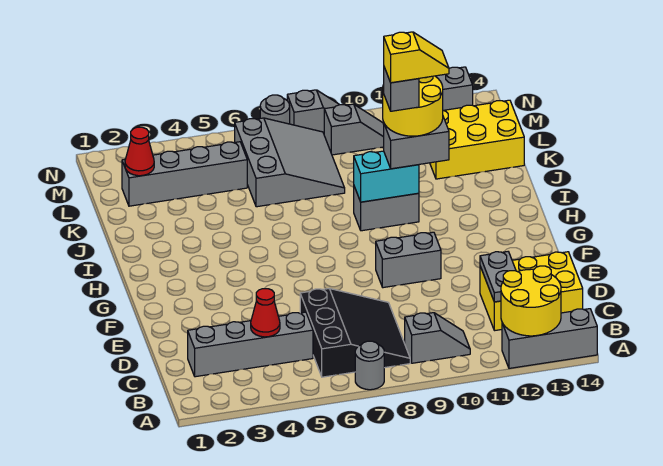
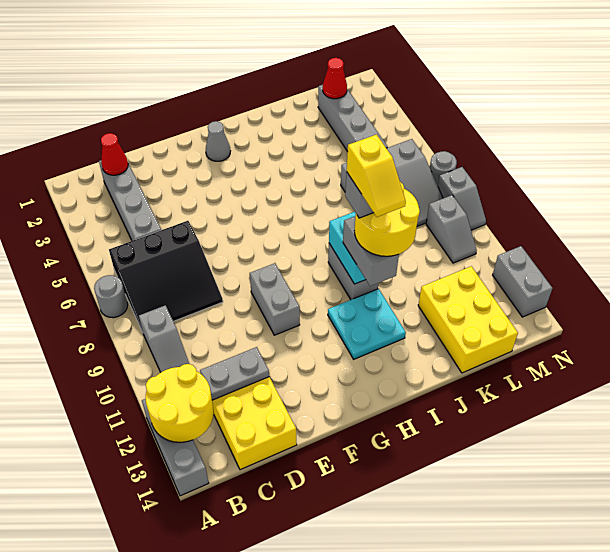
red cone C4 level 2 -> red cone C2 level 2
none -> grey cone G2 level 1
none -> cyan plate H11:I12 level 1

